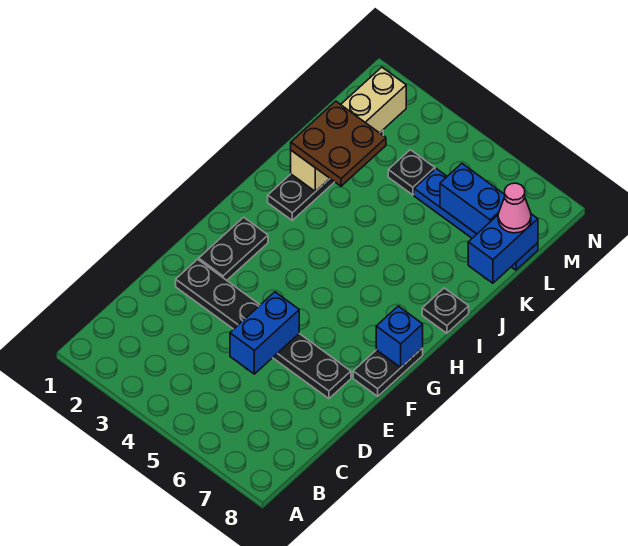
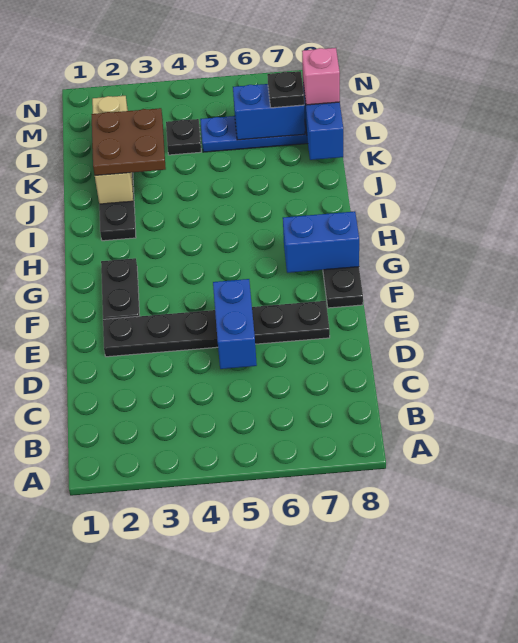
blue brick G8 level 2 -> blue brick G7:G8 level 2
black plate I8 level 1 -> black plate L7 level 3
tan brick J2:M2 level 2 -> tan brick J2:L2 level 2
pink cone L8 level 3 -> pink brick L8 level 3

